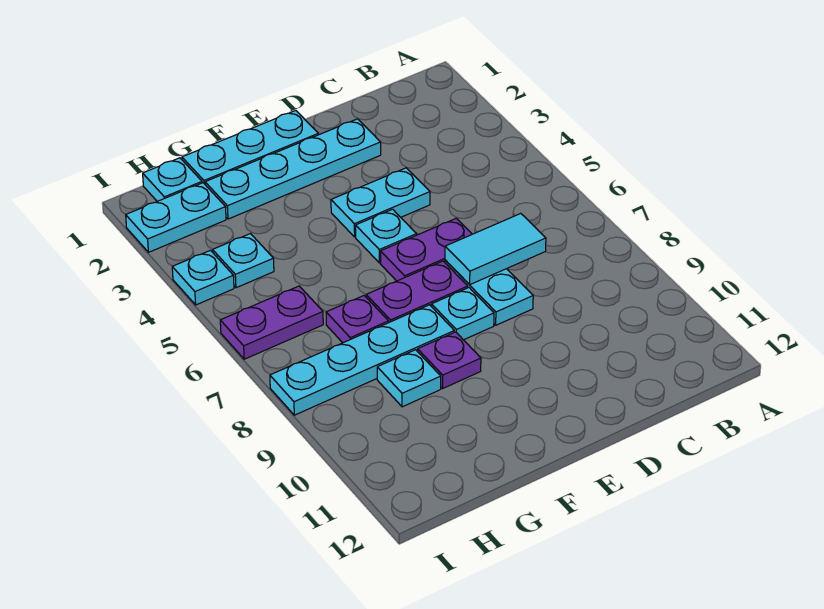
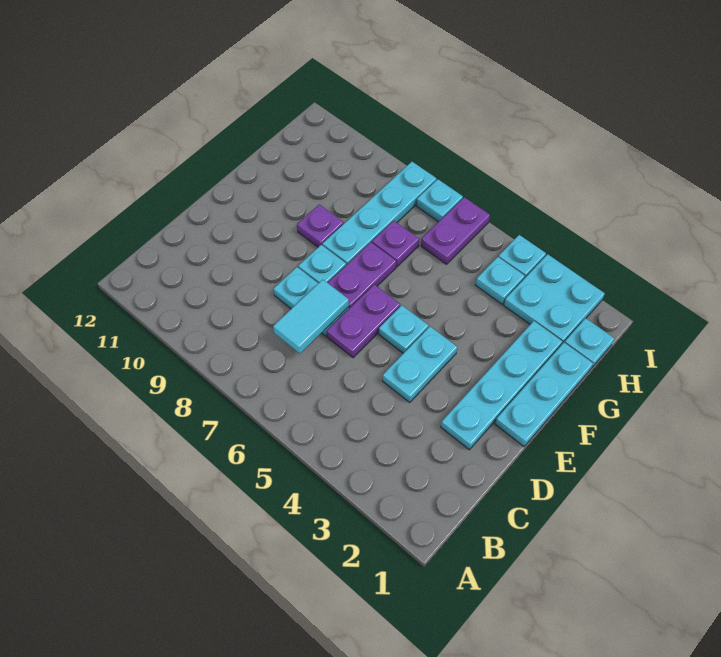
cyan plate G9 level 1 -> cyan plate I7 level 1
cyan plate H2:I2 level 1 -> cyan plate H2:I3 level 1

